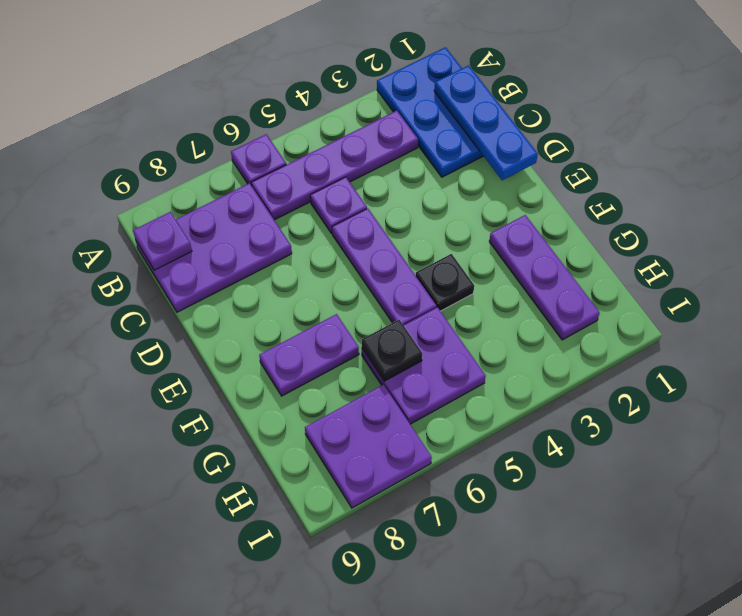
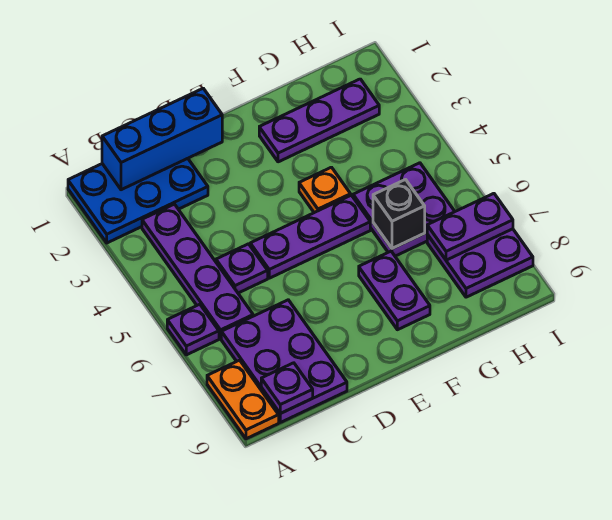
none -> orange plate A8:A9 level 1
blue plate B1:D1 level 2 -> blue brick B1:D1 level 2
black plate F4 level 1 -> orange plate F4 level 1
black plate G6 level 2 -> black brick G6 level 2
none -> purple plate H7:I7 level 2

